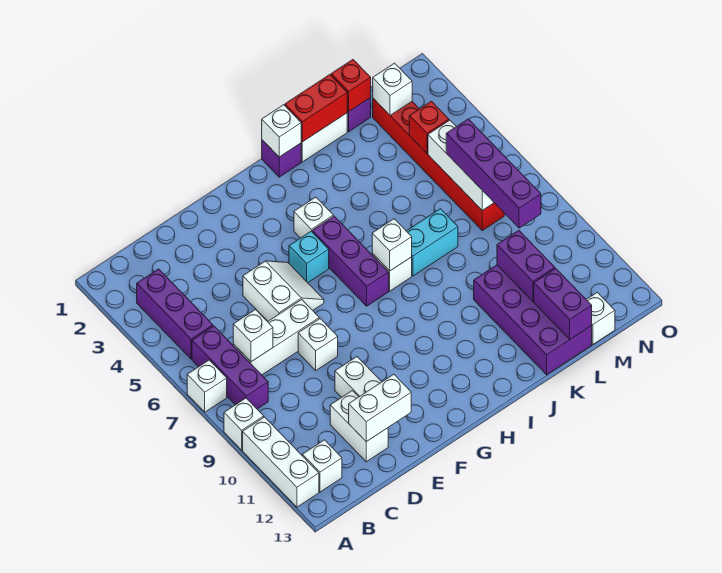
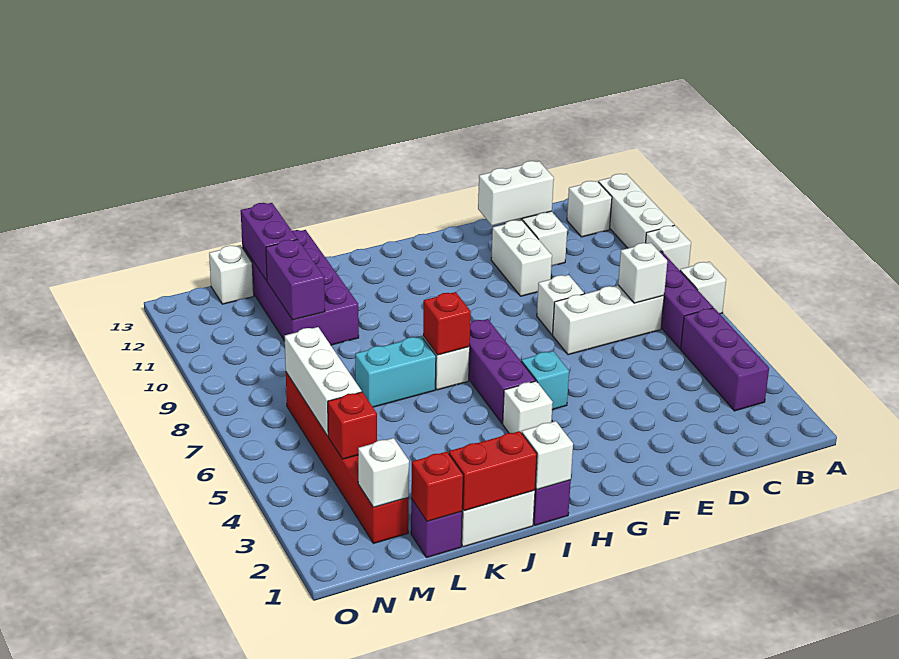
white slope E5:F6 level 1 top E -> none
white brick I7 level 2 -> red brick I7 level 2
purple brick M6:M9 level 3 -> none

